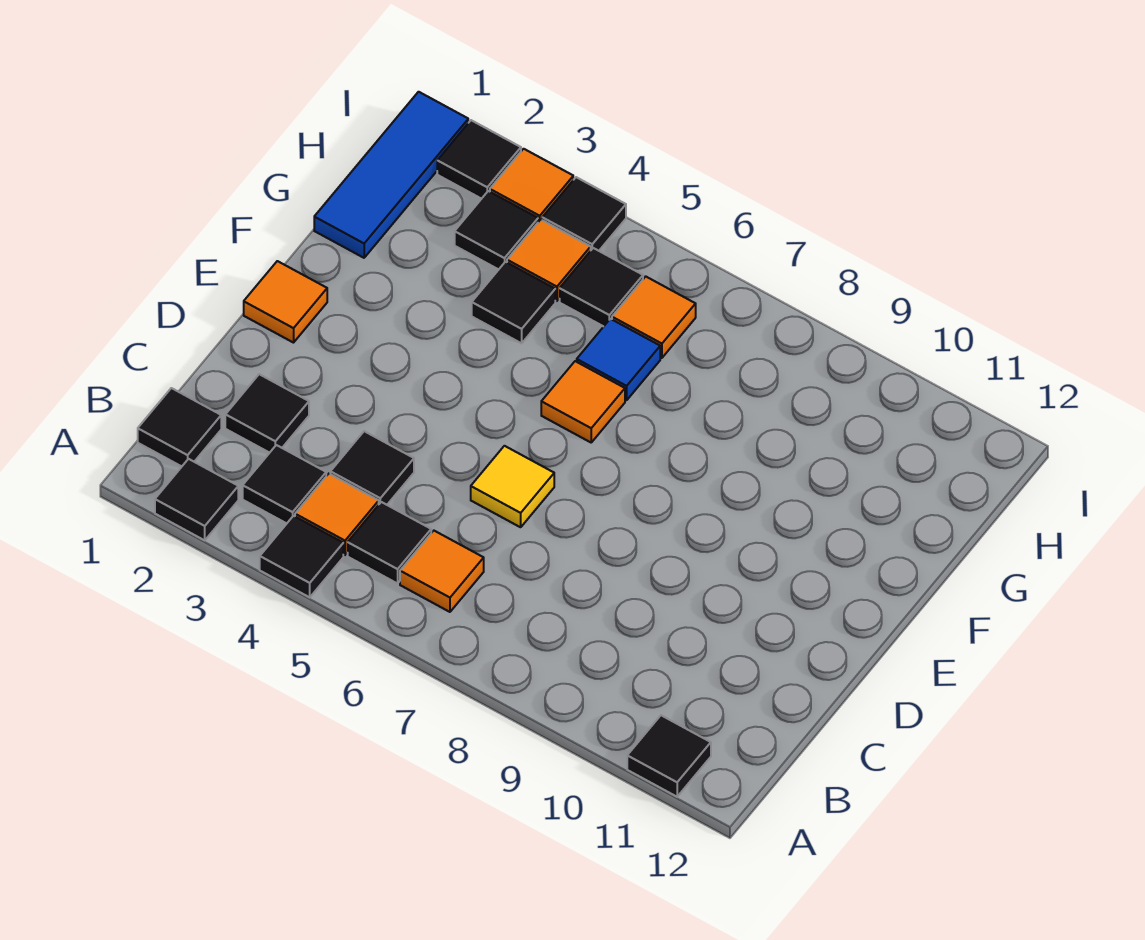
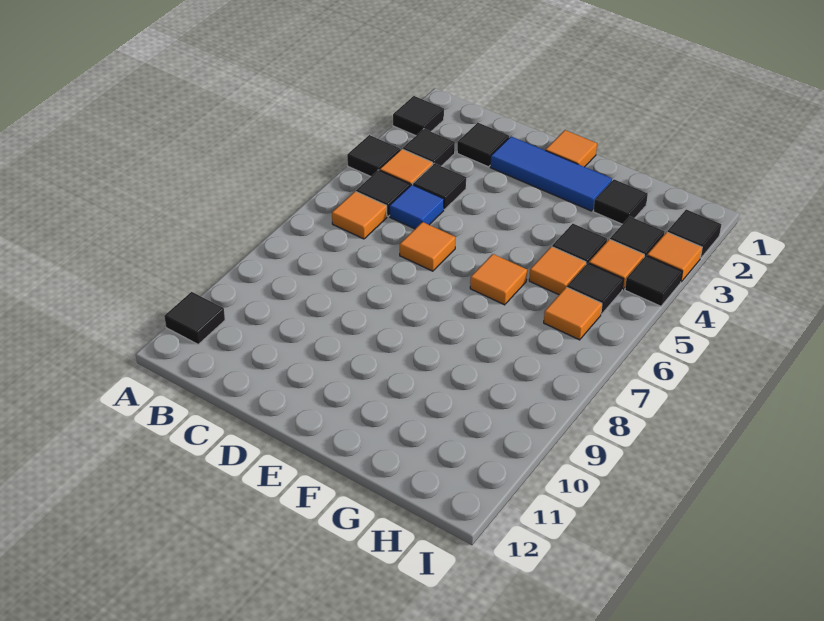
black tile B1 level 1 -> black tile G2 level 1
yellow tile D6 level 1 -> orange tile D6 level 1
blue tile G1:I1 level 1 -> blue tile D2:F2 level 1
none -> orange tile G5 level 1
blue tile G6 level 1 -> blue tile C5 level 1

